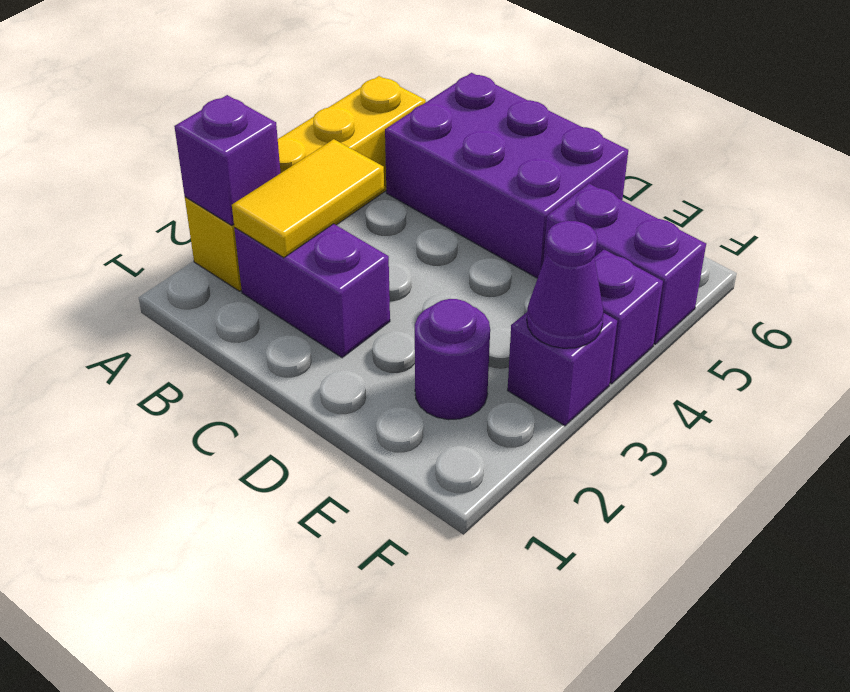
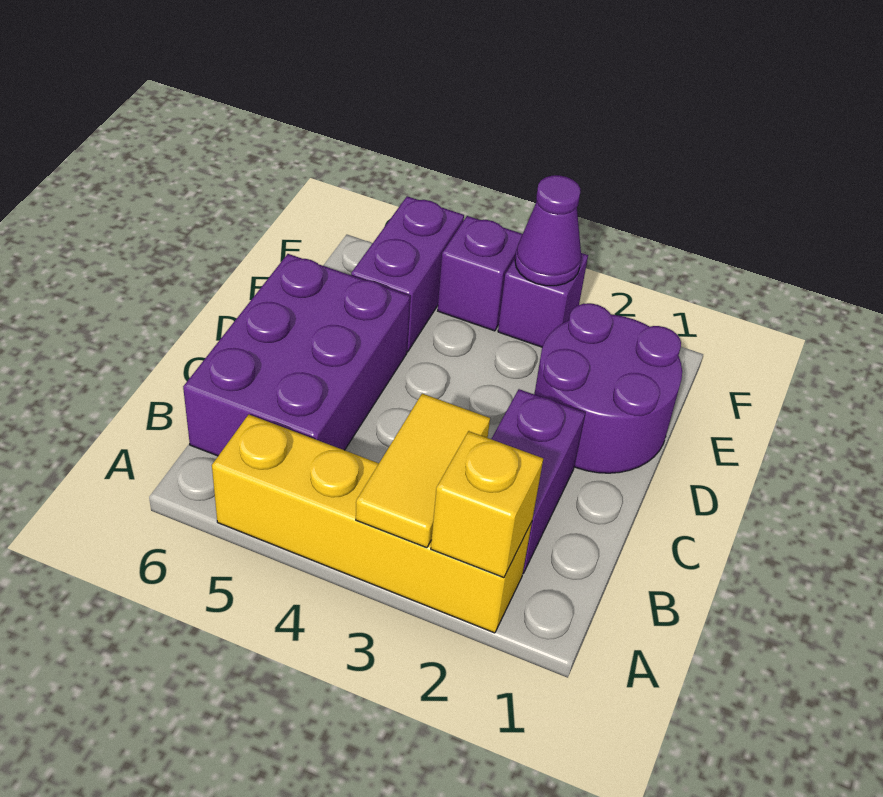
purple brick A2 level 2 -> yellow brick A2 level 2
yellow tile B2:B3 level 2 -> yellow tile A3:B3 level 2
purple round brick E2 level 1 -> purple round brick D1:E2 level 1

